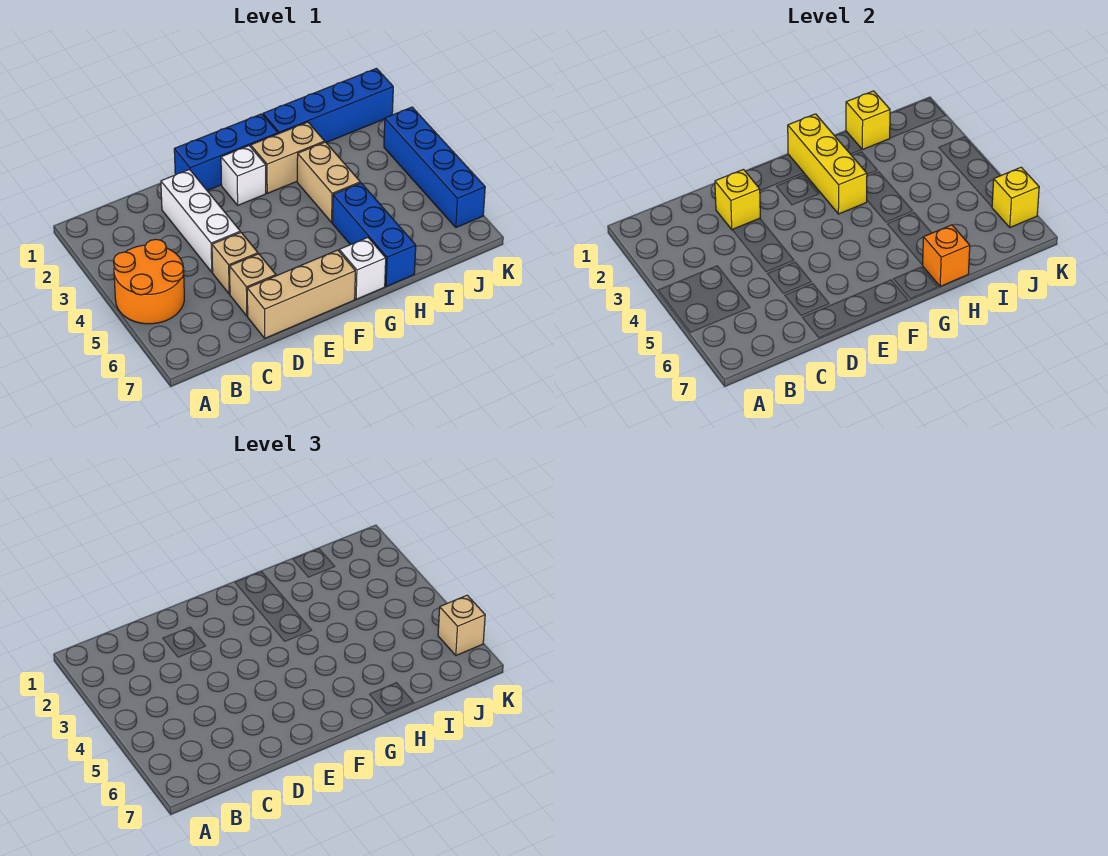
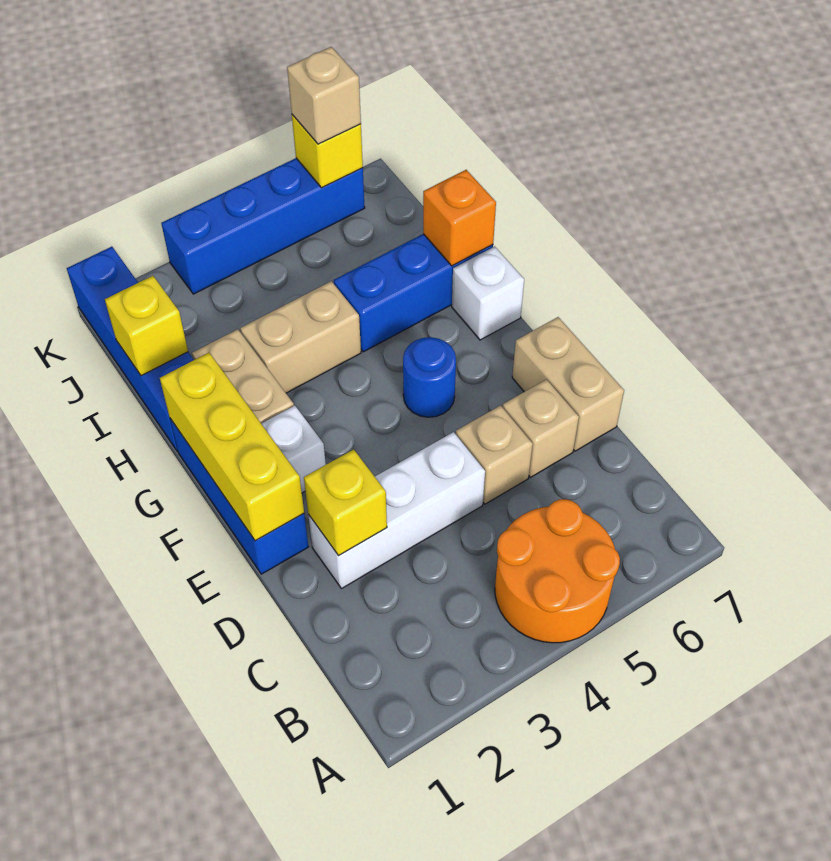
tan brick D7:F7 level 1 -> tan brick D7:E7 level 1
none -> blue round brick F5 level 1
yellow brick G1:G3 level 2 -> yellow brick E1:G1 level 2

